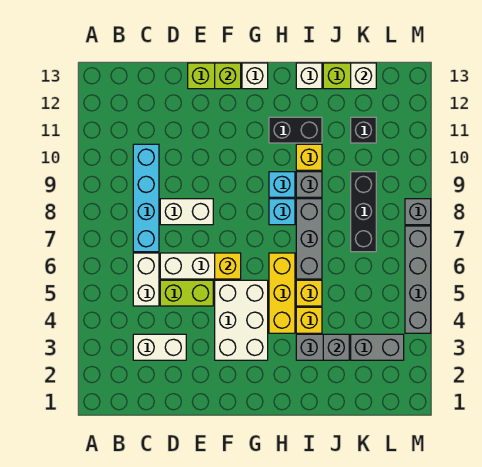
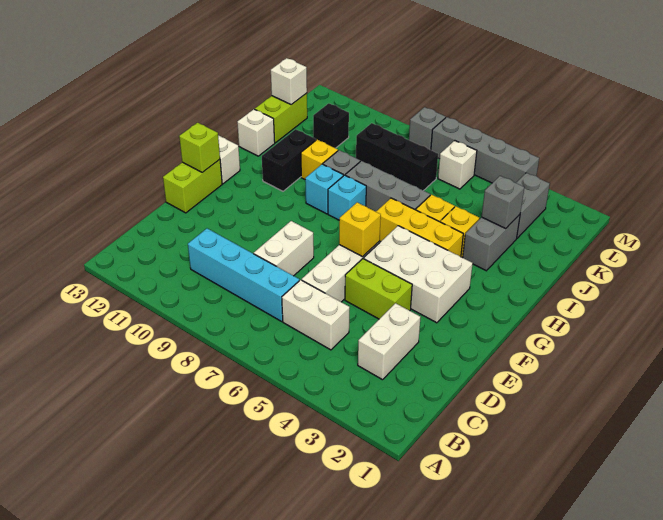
lime brick D5:E5 level 1 -> lime brick E4:E5 level 1
none -> white brick L6 level 1

